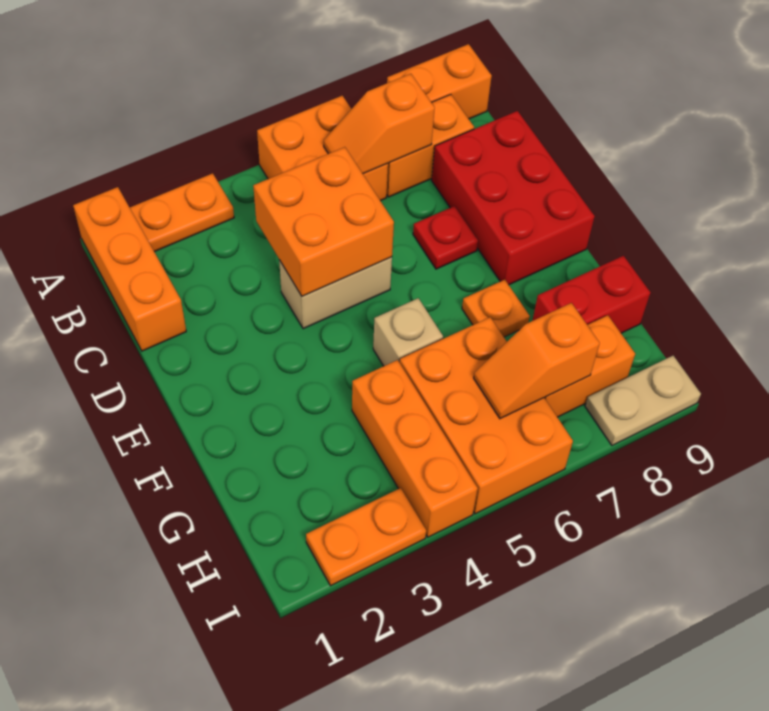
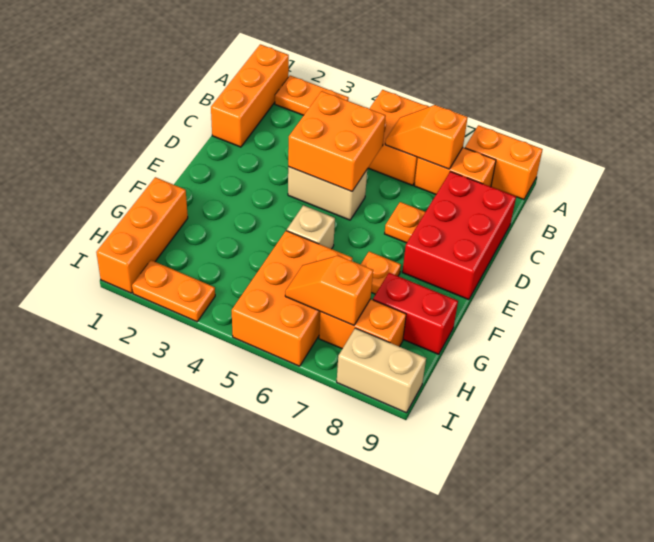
red plate D7 level 1 -> orange plate D7 level 1
orange brick G4:I4 level 1 -> orange brick G1:I1 level 1
tan plate I8:I9 level 1 -> tan brick I8:I9 level 1

